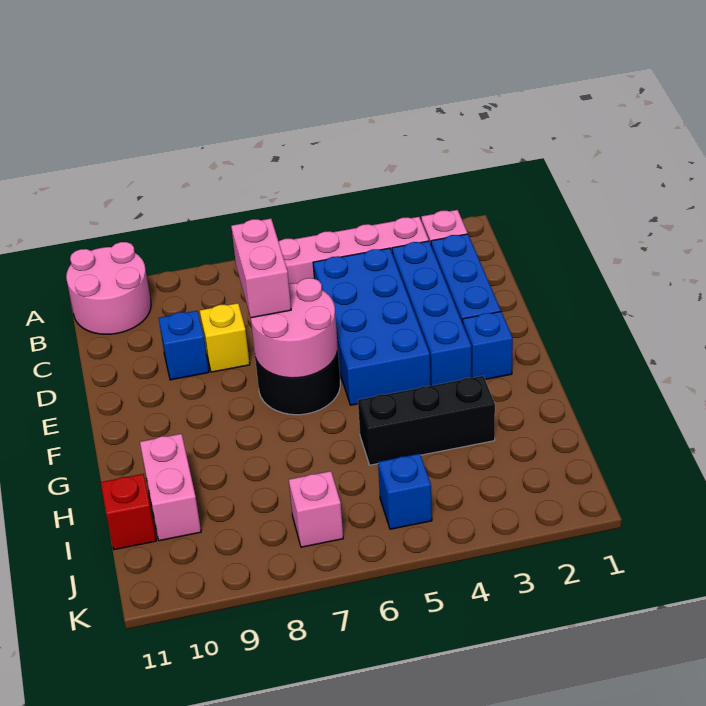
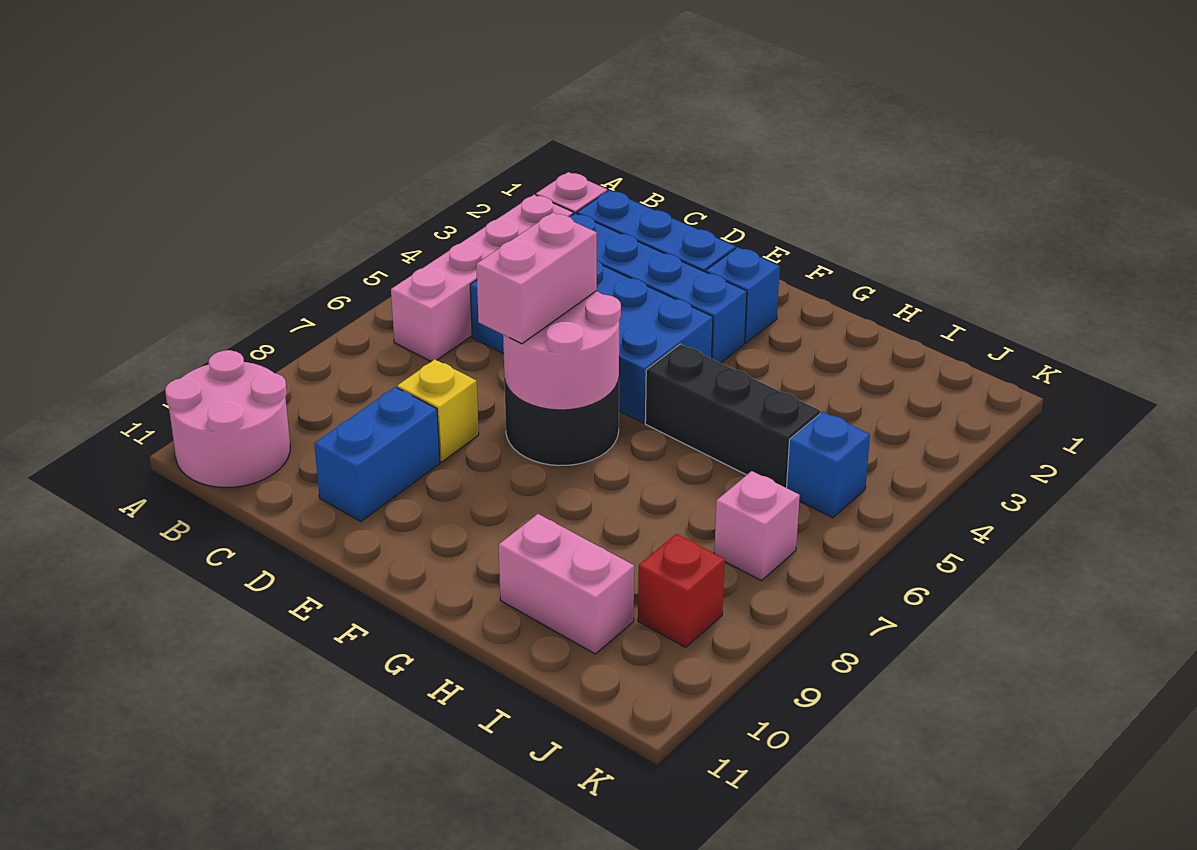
pink brick D7:E7 level 3 -> pink brick E6:E7 level 3
blue brick D9 level 1 -> blue brick D9:D10 level 1
black brick H3:H5 level 1 -> black brick G5:I5 level 1
red brick I11 level 1 -> red brick J9 level 1

